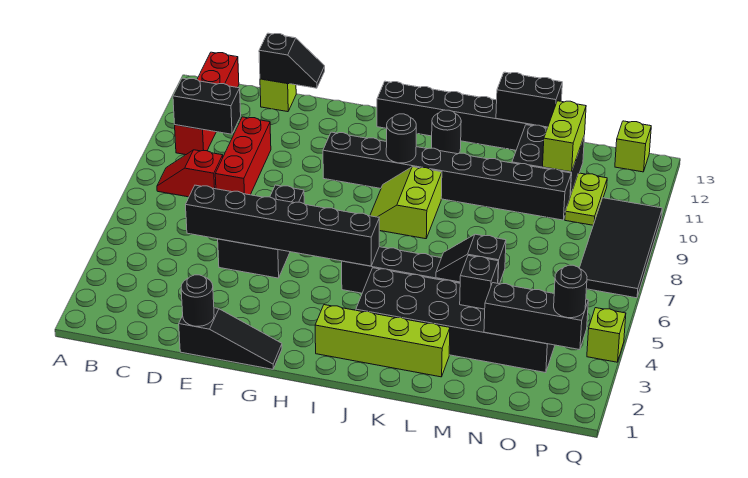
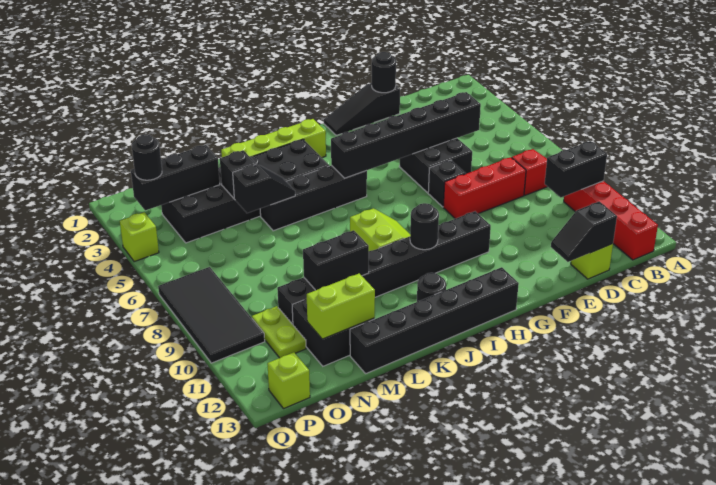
red brick D8:D10 level 1 -> red brick D8:F8 level 1
black brick L13:M13 level 2 -> black brick L10:M10 level 2
lime brick N11:N12 level 2 -> lime brick M12:N12 level 2

